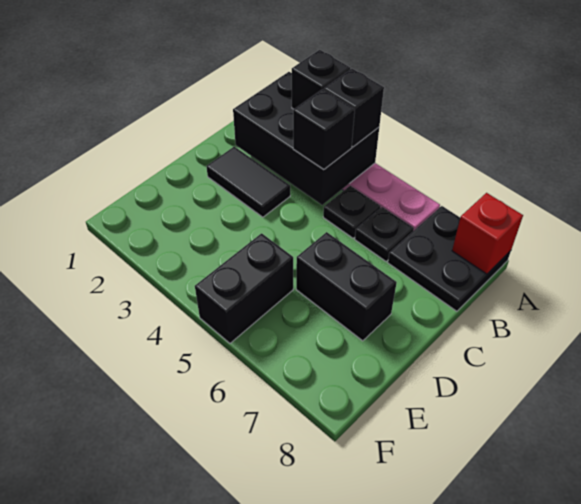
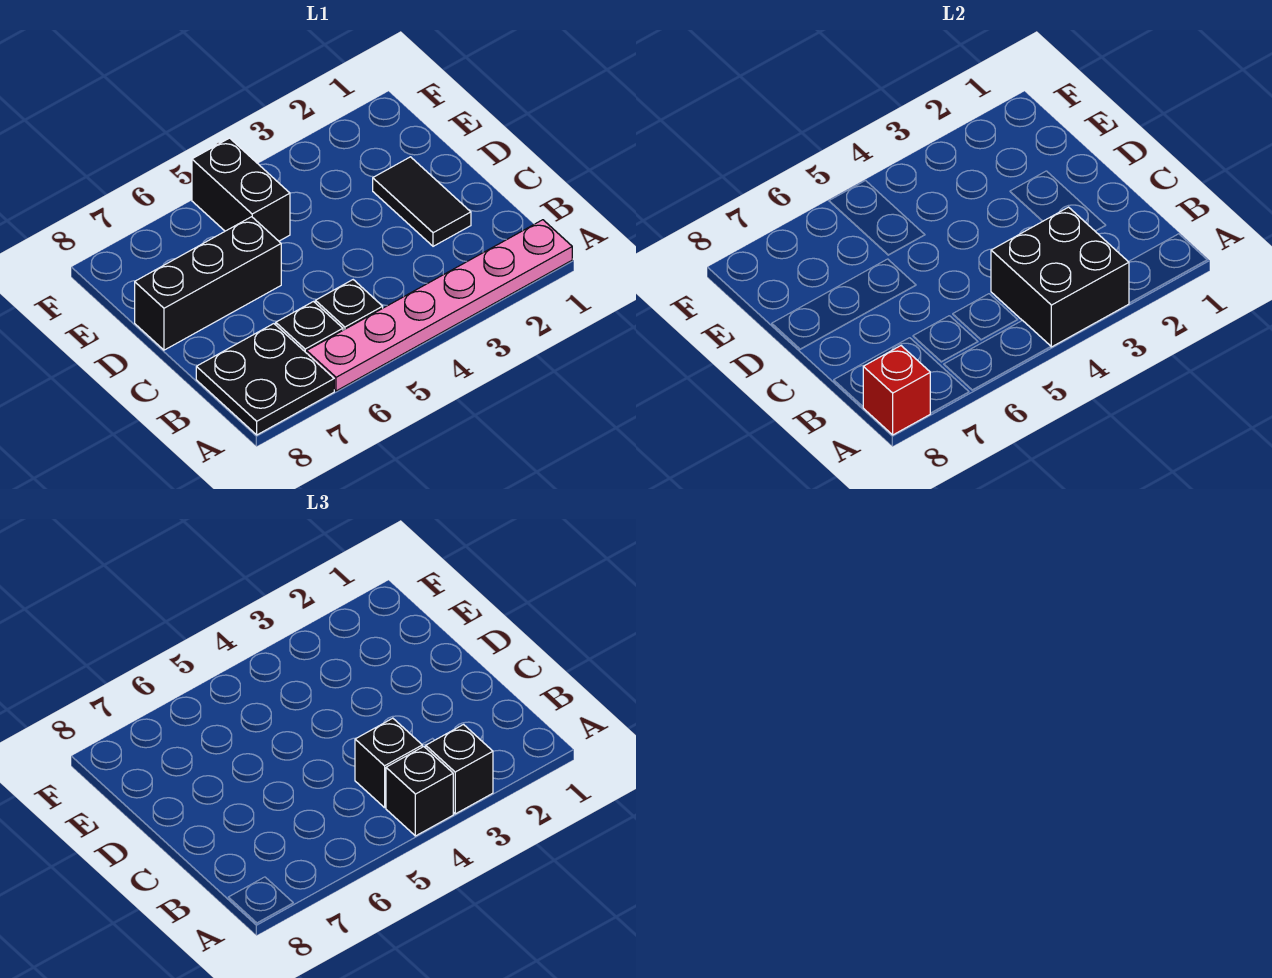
black brick A2:B4 level 2 -> black brick A3:B4 level 2
black tile C2:C3 level 1 -> black tile C2:D2 level 1
black brick D6:D7 level 1 -> black brick D6:D8 level 1

